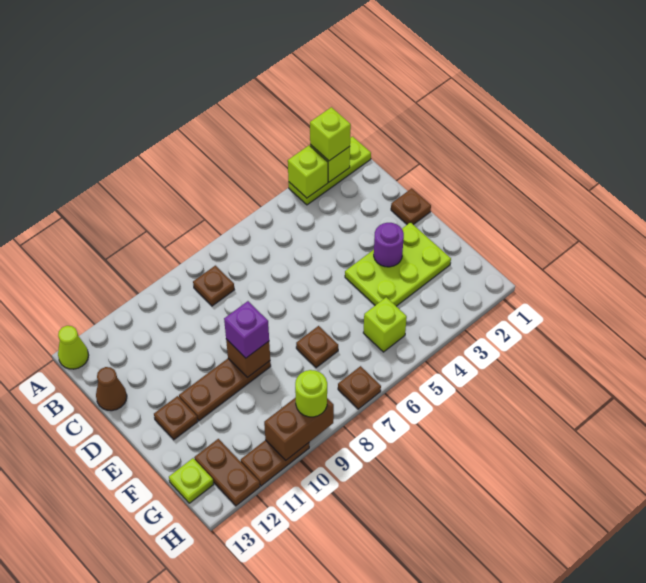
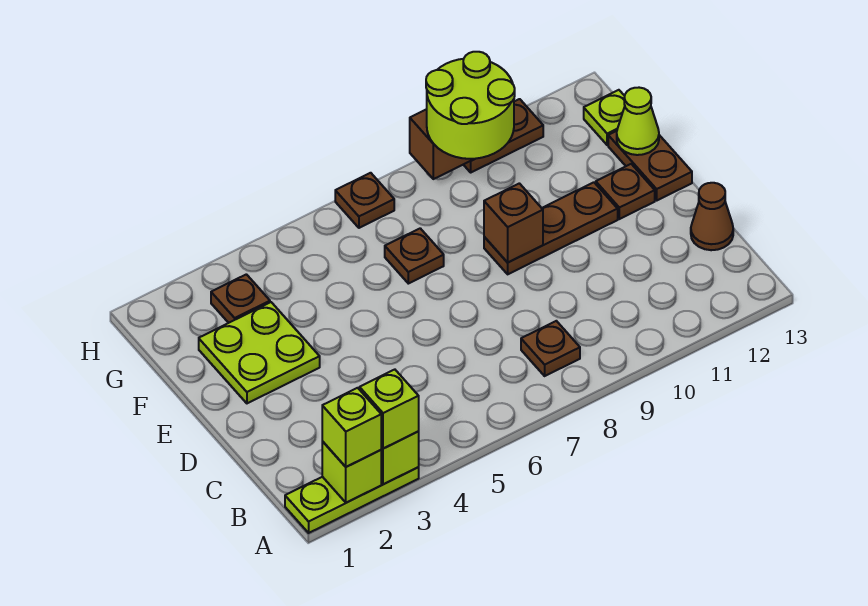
lime cone A13 level 1 -> lime cone F13 level 2
brown plate D1 level 1 -> brown plate G3 level 1
lime plate E2:F4 level 1 -> lime plate E2:F3 level 1
purple round brick E3 level 2 -> none
purple brick E9 level 3 -> none
lime brick G5 level 1 -> lime brick A3 level 3
brown plate G12:H12 level 1 -> brown plate E13:F13 level 1
lime round brick H9 level 3 -> lime round brick G9:H10 level 3

